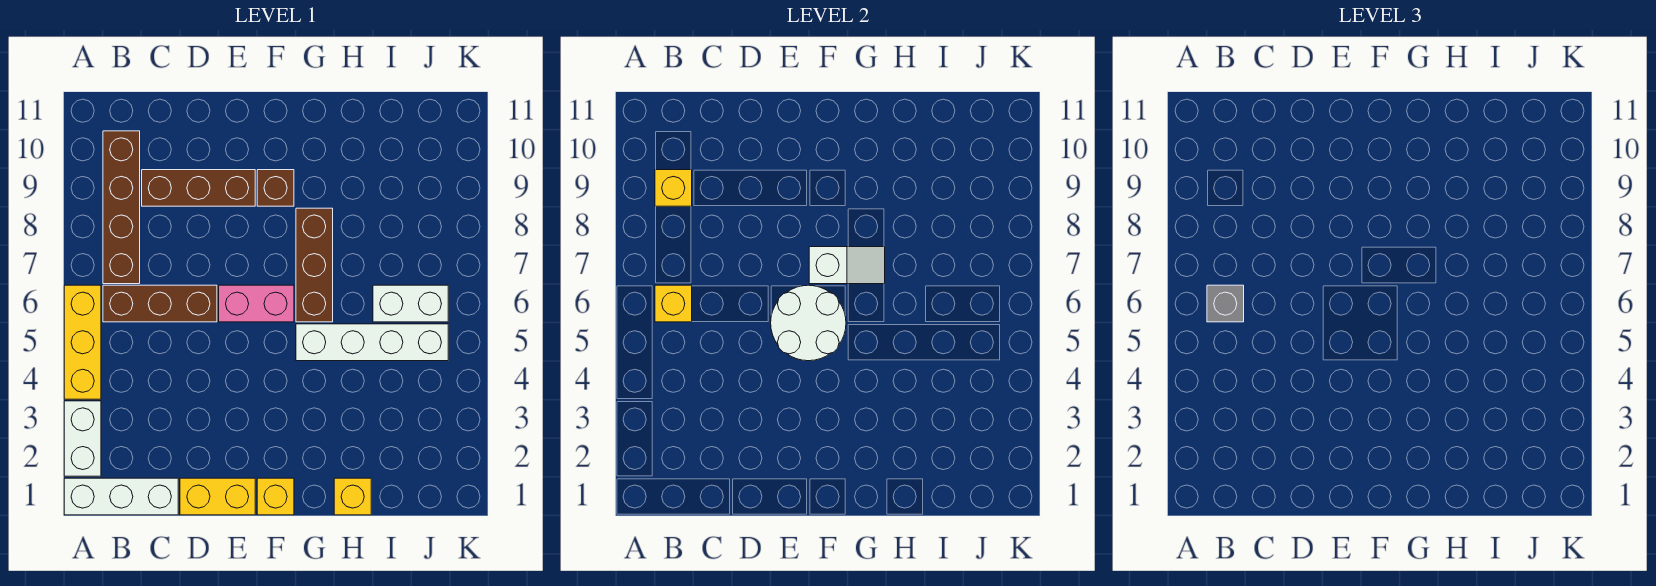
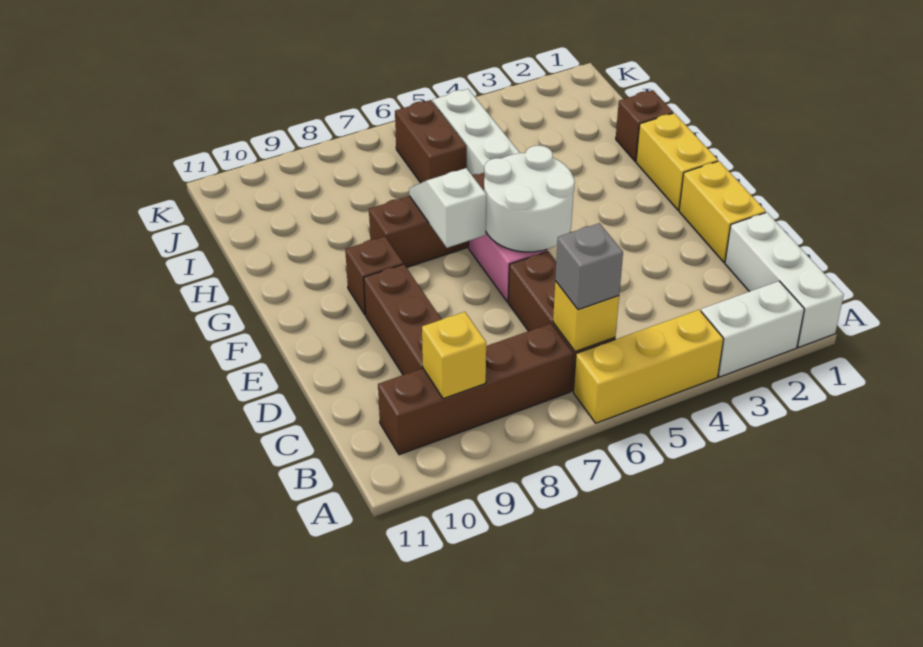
yellow brick F1 level 1 -> yellow brick F1:G1 level 1
yellow brick H1 level 1 -> brown brick H1 level 1
white brick I6:J6 level 1 -> brown brick I6:J6 level 1

